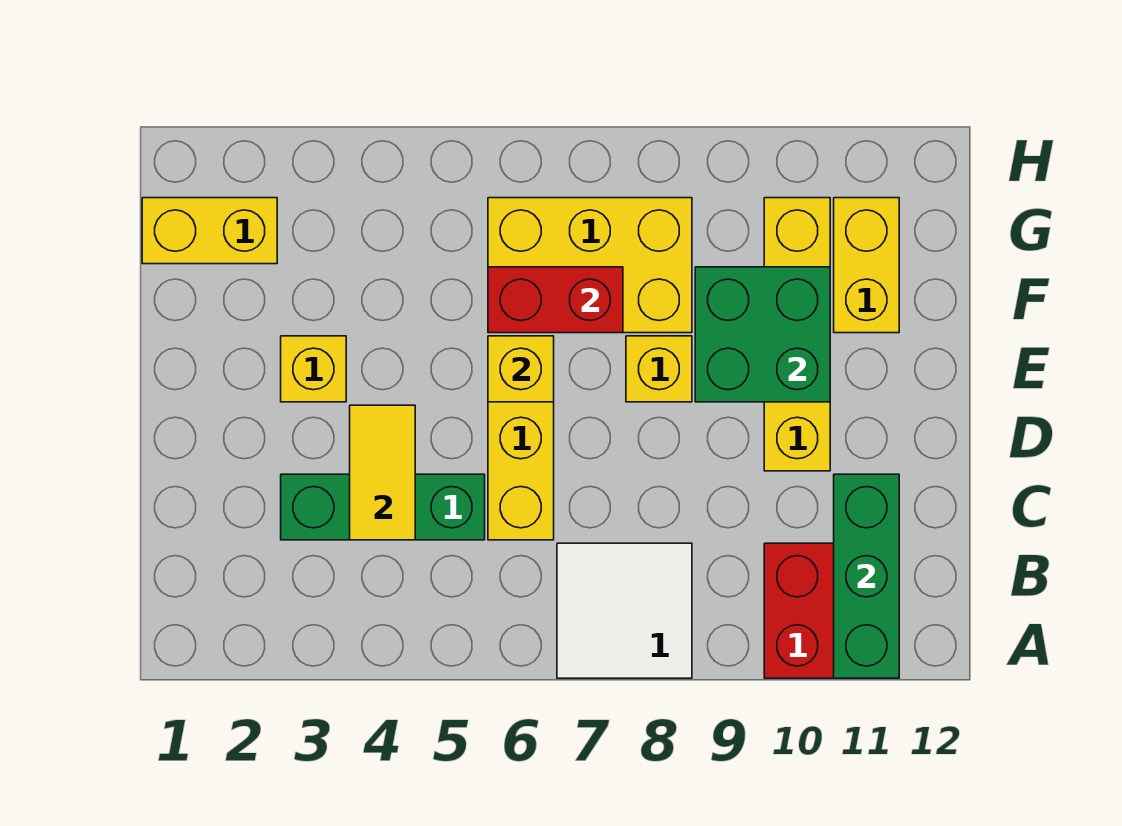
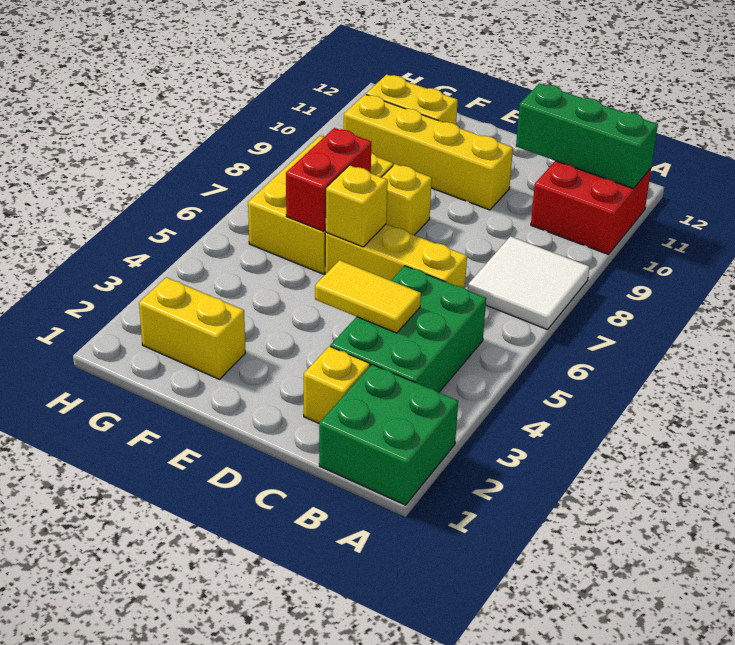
green brick C3:C5 level 1 -> green brick B3:C5 level 1
yellow brick E3 level 1 -> yellow brick C2 level 1
green brick E9:F10 level 2 -> green brick A1:B2 level 1
yellow brick G1:G2 level 1 -> yellow brick F2:G2 level 1

